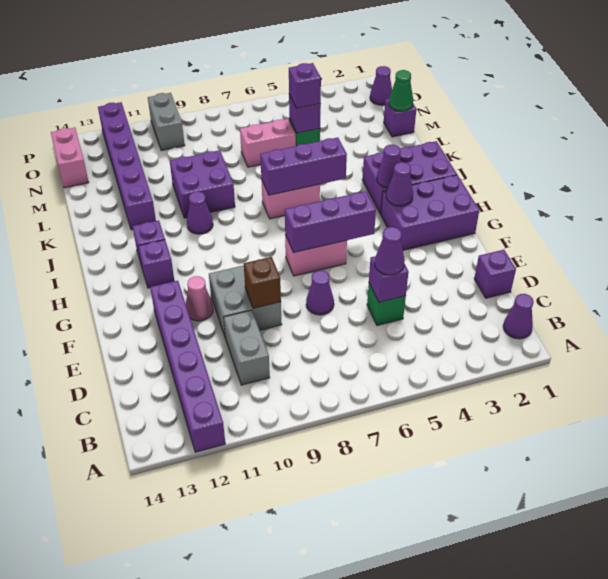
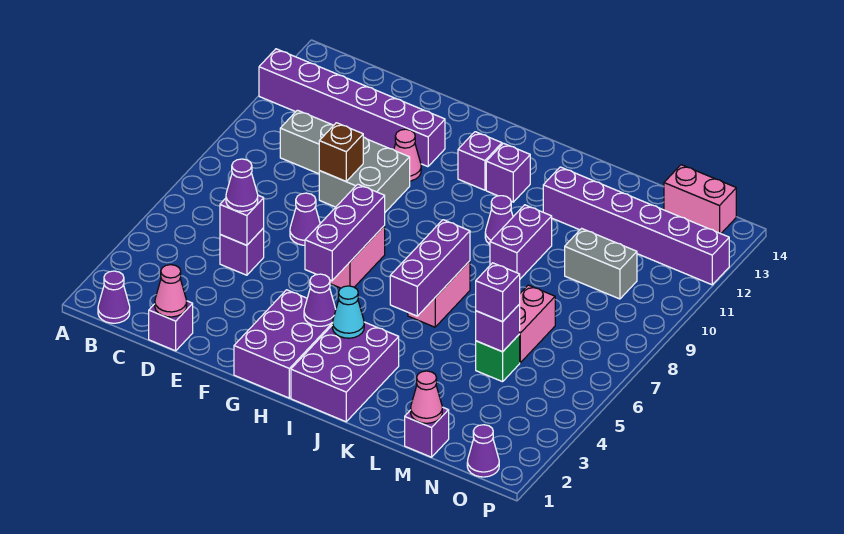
none -> pink cone D1 level 2
green brick D5 level 1 -> purple brick D5 level 1
purple cone I3 level 2 -> cyan cone I3 level 2
purple brick K9:L10 level 1 -> purple brick K9:K10 level 1
green cone M1 level 2 -> pink cone M1 level 2
grey brick O10:P10 level 1 -> grey brick M10:N10 level 1

